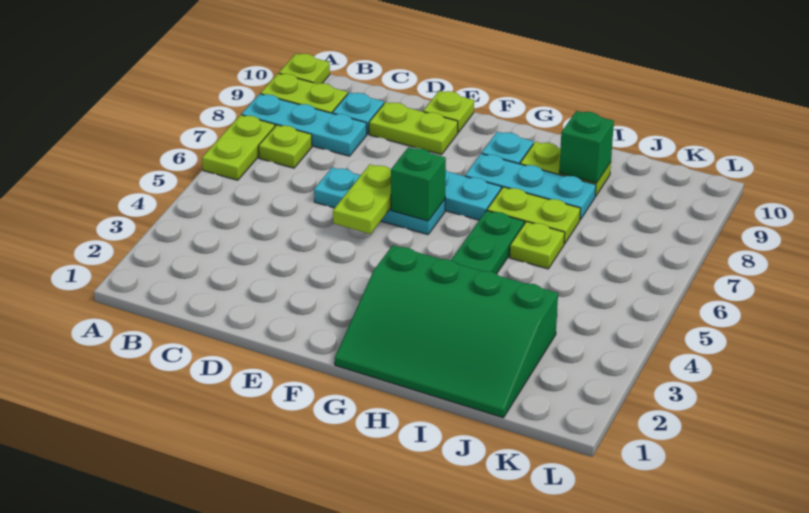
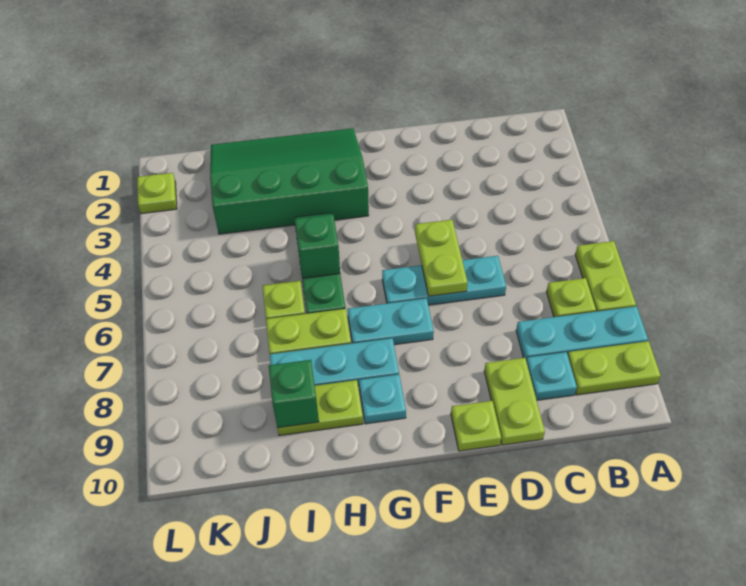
lime plate A10 level 1 -> lime plate L2 level 1
lime plate D9:E9 level 1 -> lime plate D9:D10 level 1
green brick F6 level 2 -> green brick H5 level 2

